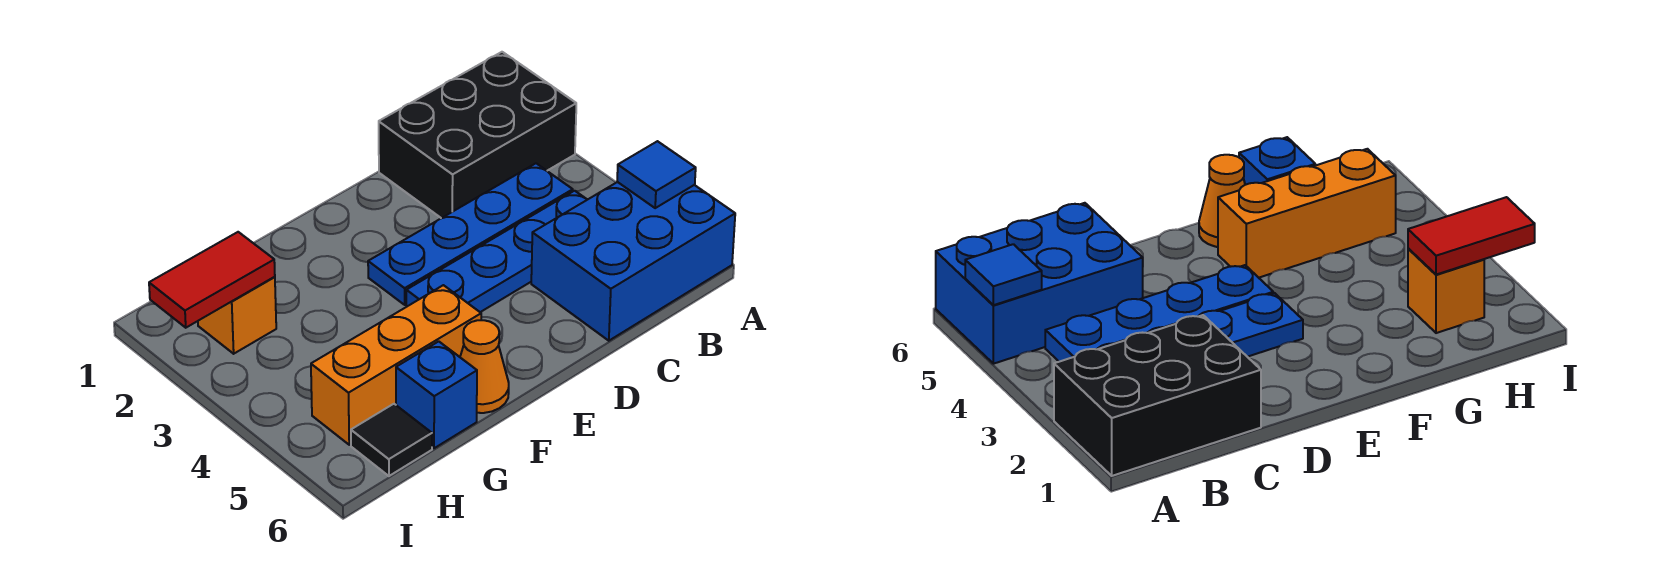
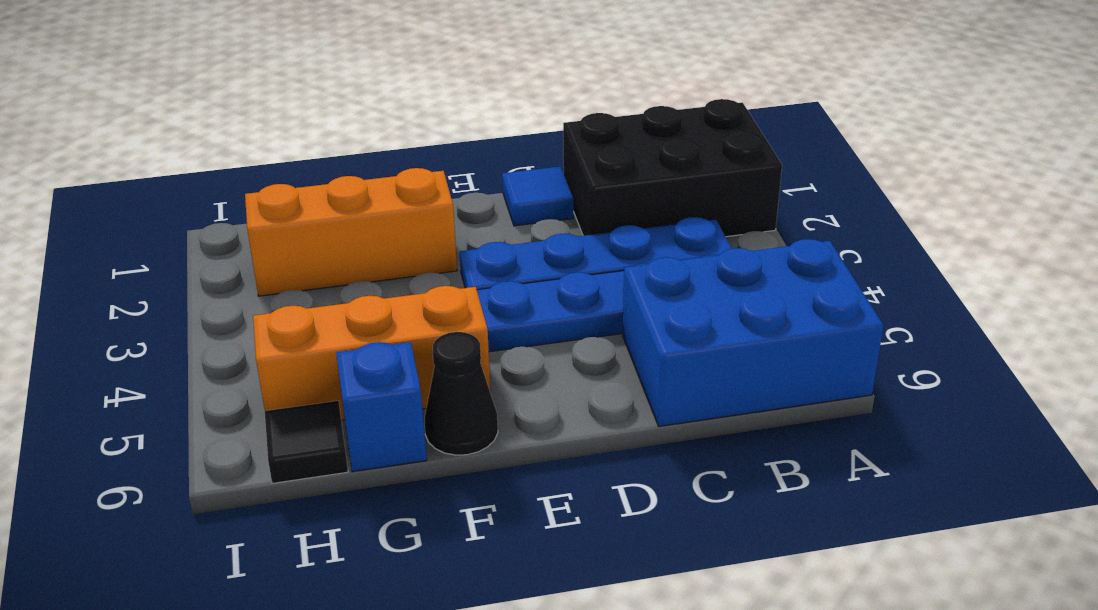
blue tile A5 level 2 -> blue tile D1 level 1
orange cone F6 level 1 -> black cone F6 level 1
orange brick H2 level 1 -> orange brick F2:H2 level 1
red tile H2:I2 level 2 -> none

